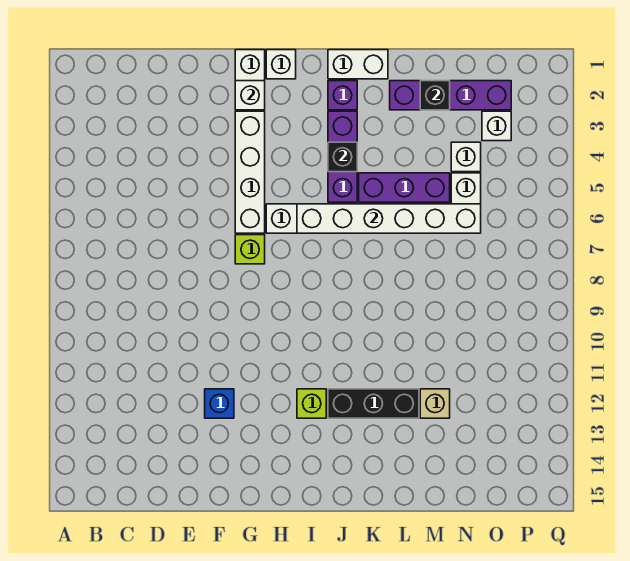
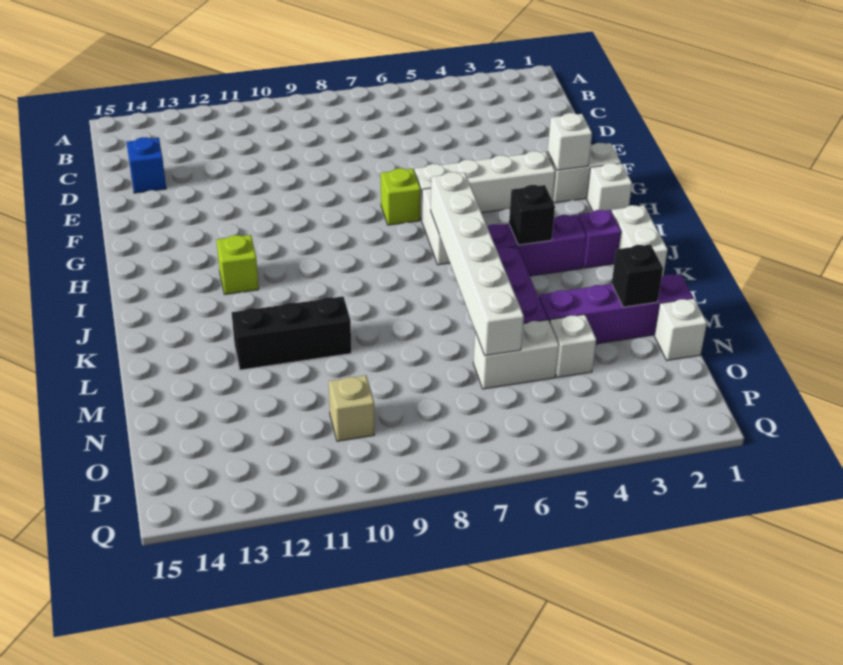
blue brick F12 level 1 -> blue brick D14 level 1
black brick J12:L12 level 1 -> black brick L10:L12 level 1
purple brick L2:O2 level 1 -> purple brick M1:M4 level 1
tan brick M12 level 1 -> tan brick O10 level 1
white brick O3 level 1 -> white brick N1 level 1

